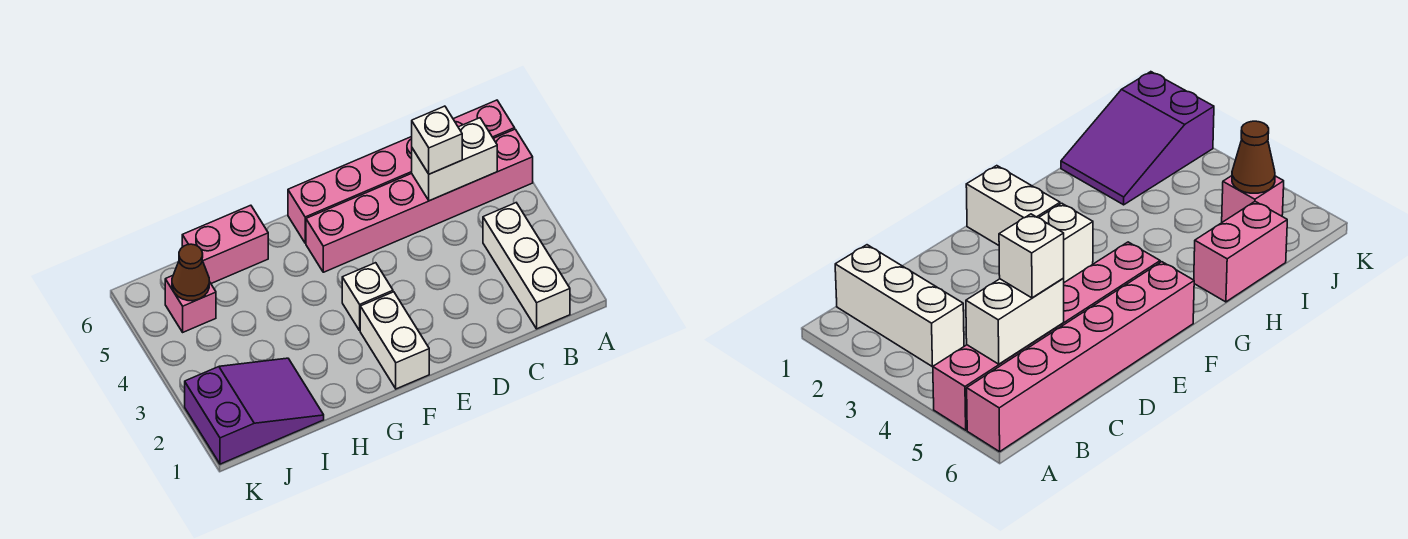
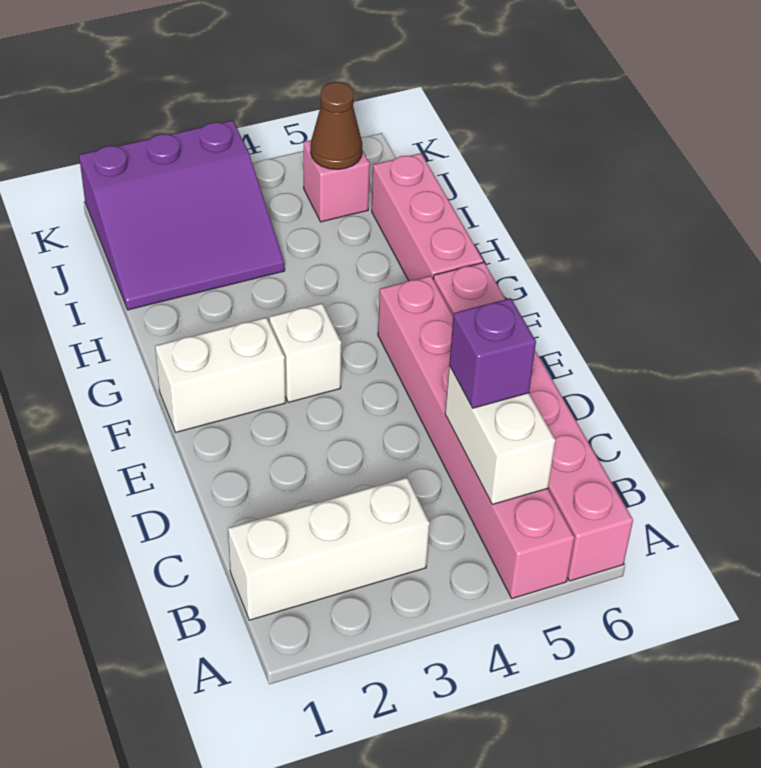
white brick C5 level 3 -> purple brick C5 level 3
pink brick H6:I6 level 1 -> pink brick G6:I6 level 1
purple slope I1:K2 level 1 top K -> purple slope I1:K3 level 1 top K

